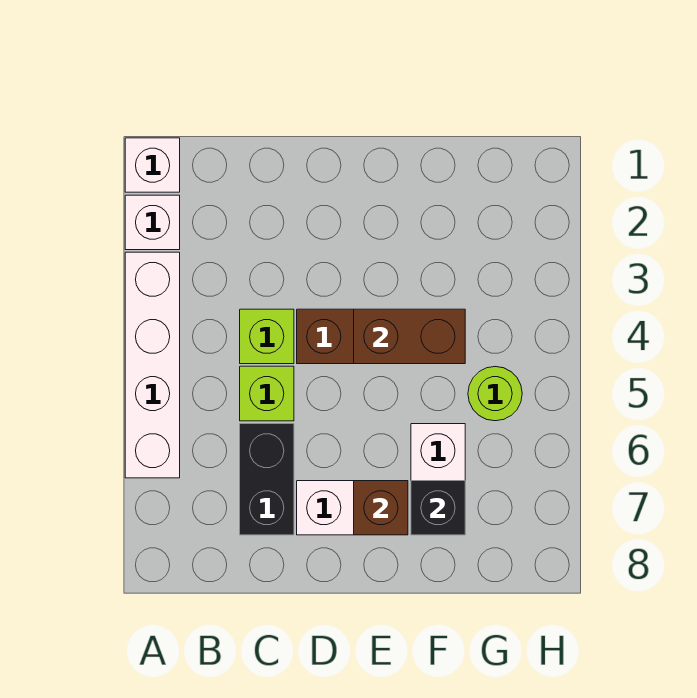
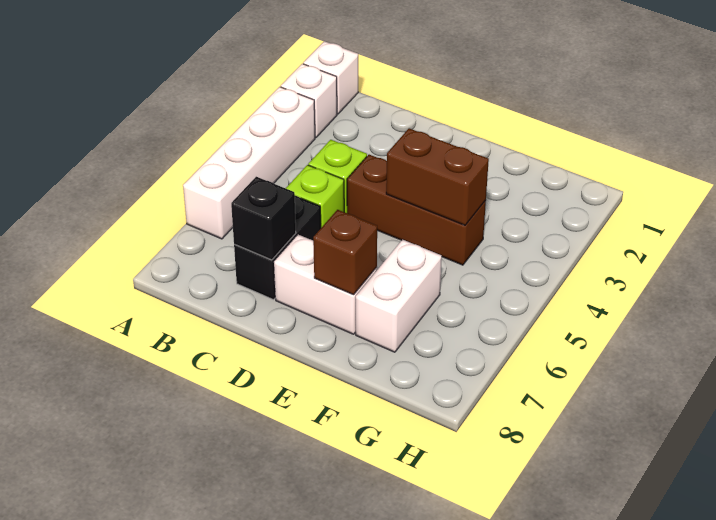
black brick F7 level 2 -> black brick C7 level 2
lime round brick G5 level 1 -> none

